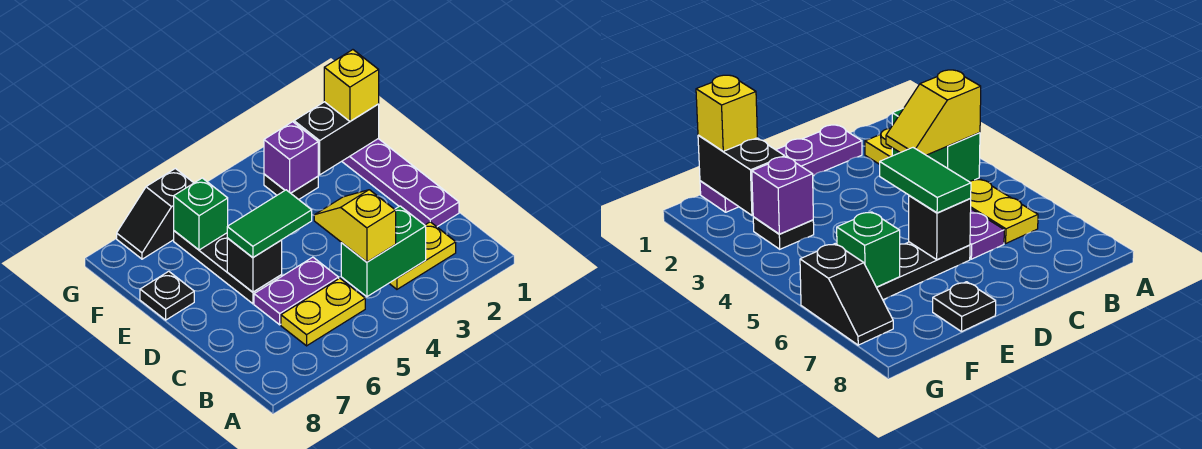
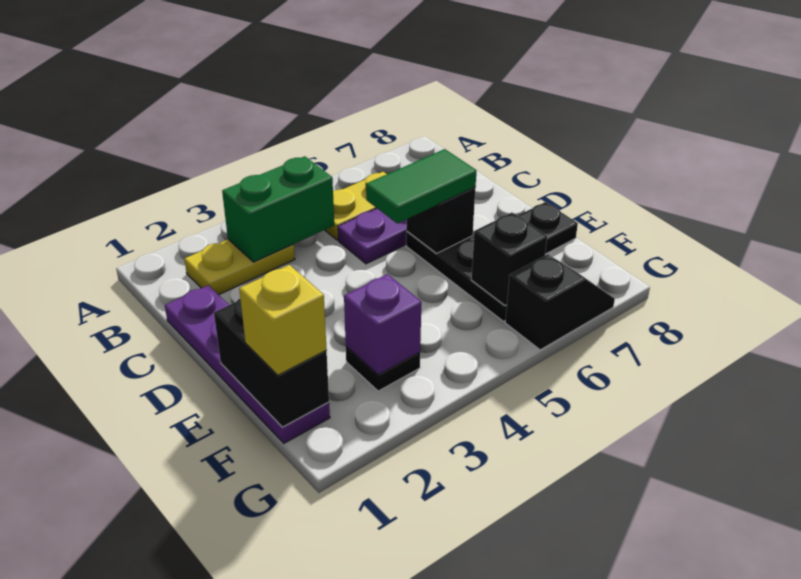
yellow slope B4:C4 level 3 top B -> none
black brick F1:F2 level 2 -> black brick E1:F1 level 2
green brick F6 level 2 -> black brick F6 level 2

